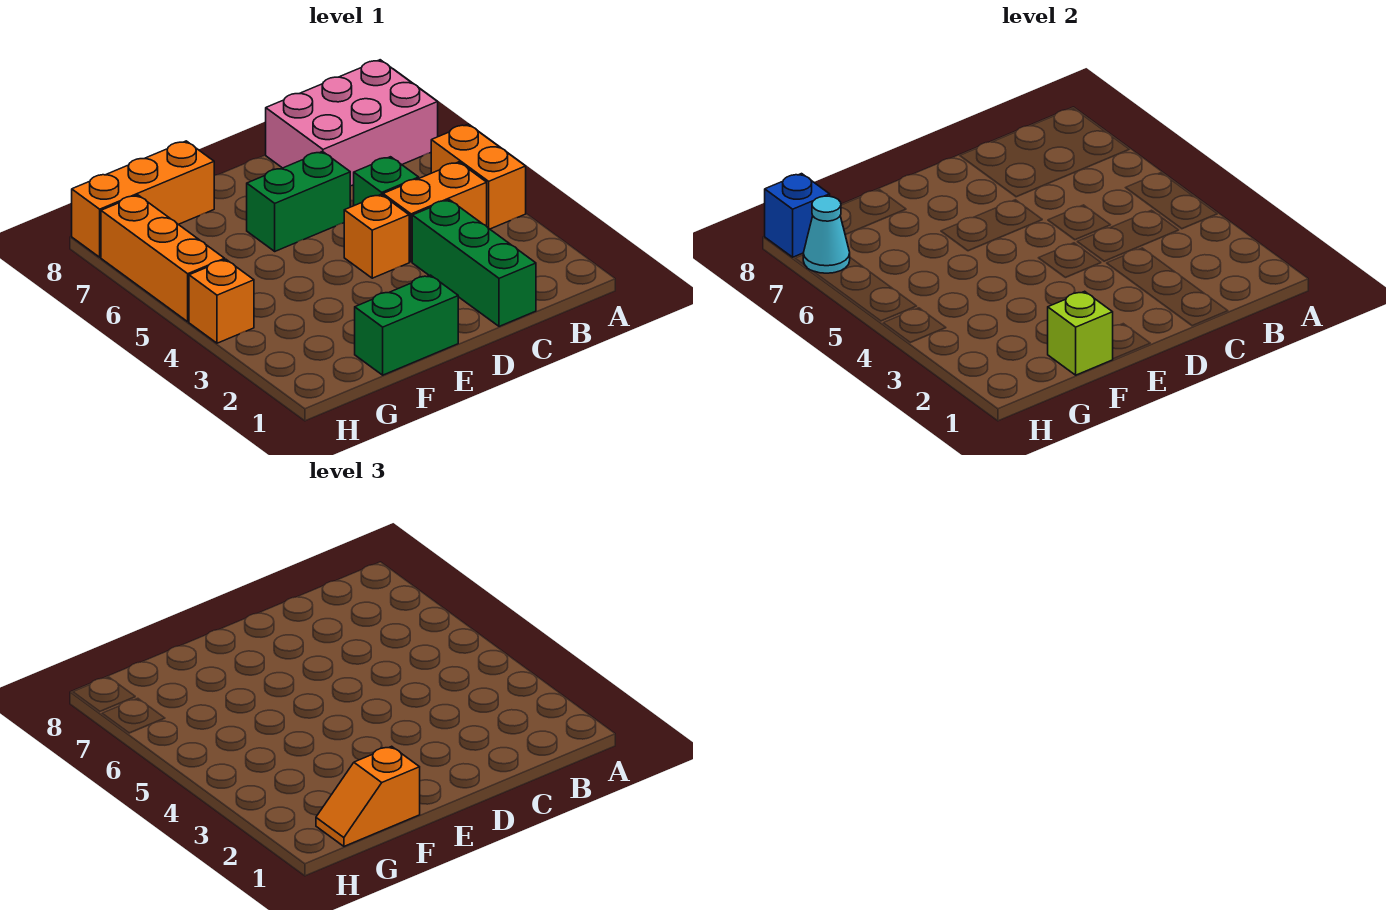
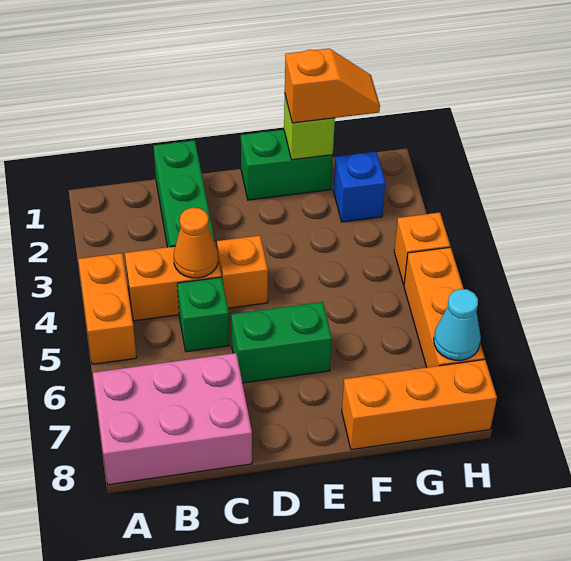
none -> orange cone C4 level 2
blue brick H8 level 2 -> blue brick G2 level 1

